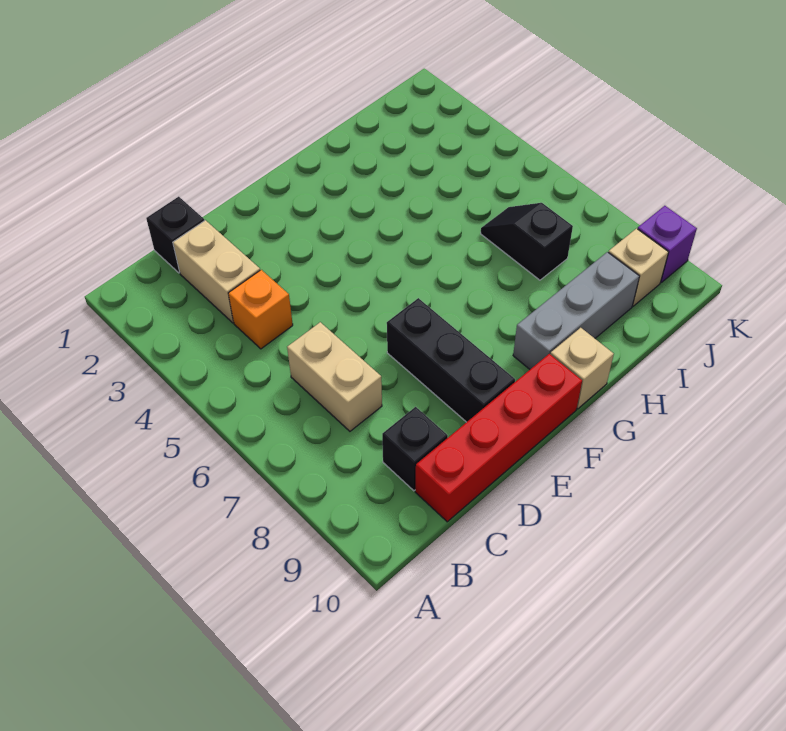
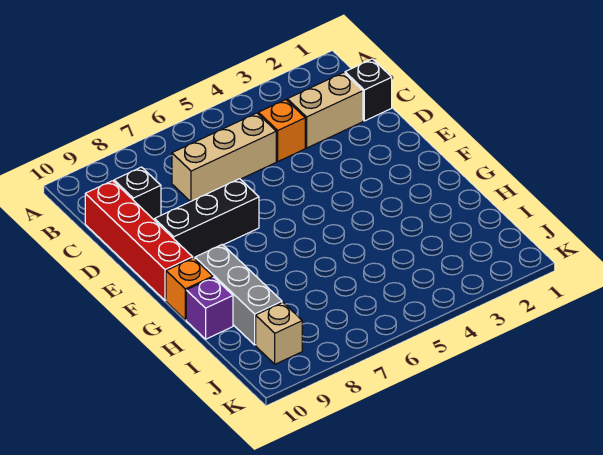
tan brick C6:C7 level 1 -> tan brick C5:C7 level 1
tan brick G10 level 1 -> orange brick G10 level 1
black slope I6:I7 level 1 top 7 -> none
purple brick K9 level 1 -> purple brick H10 level 1

